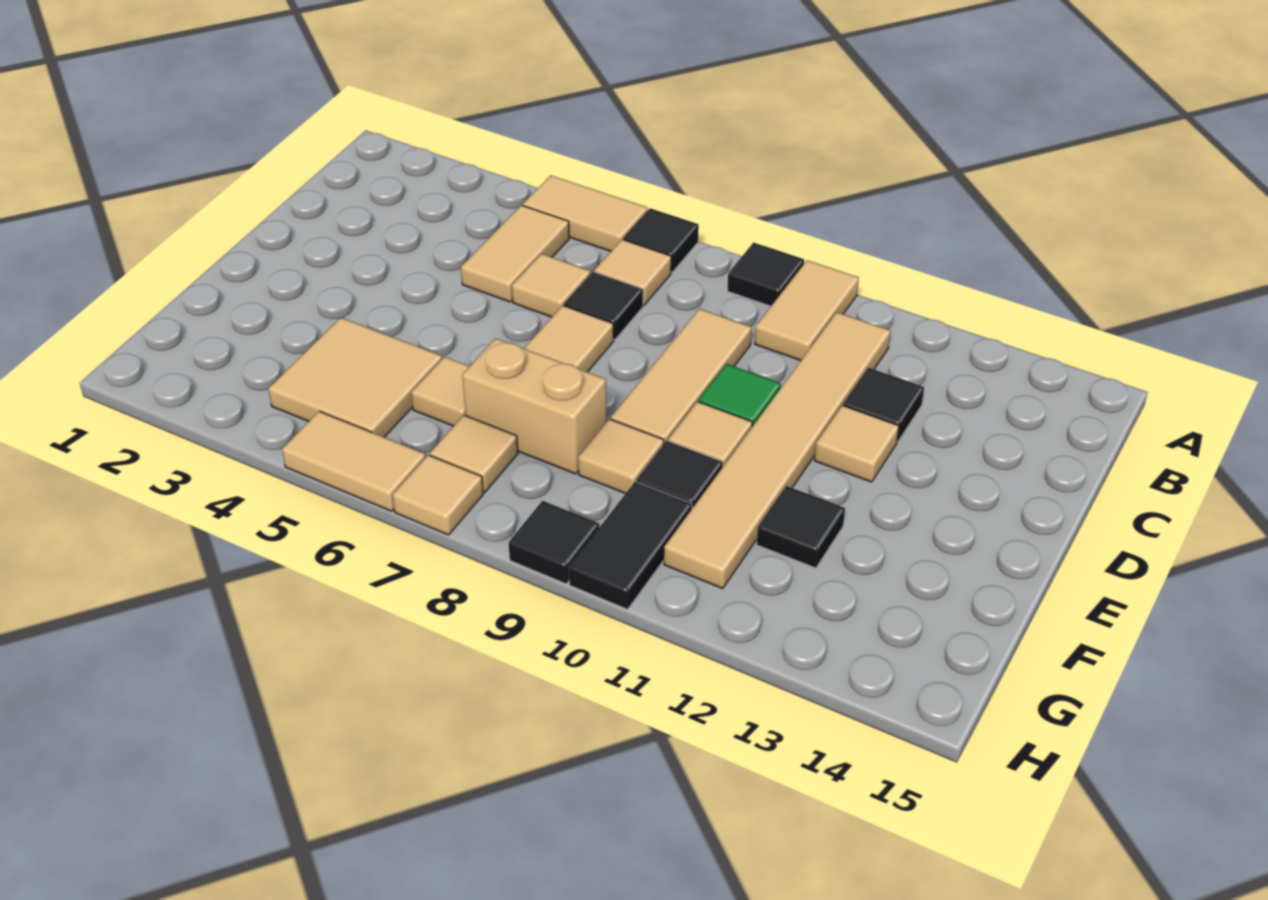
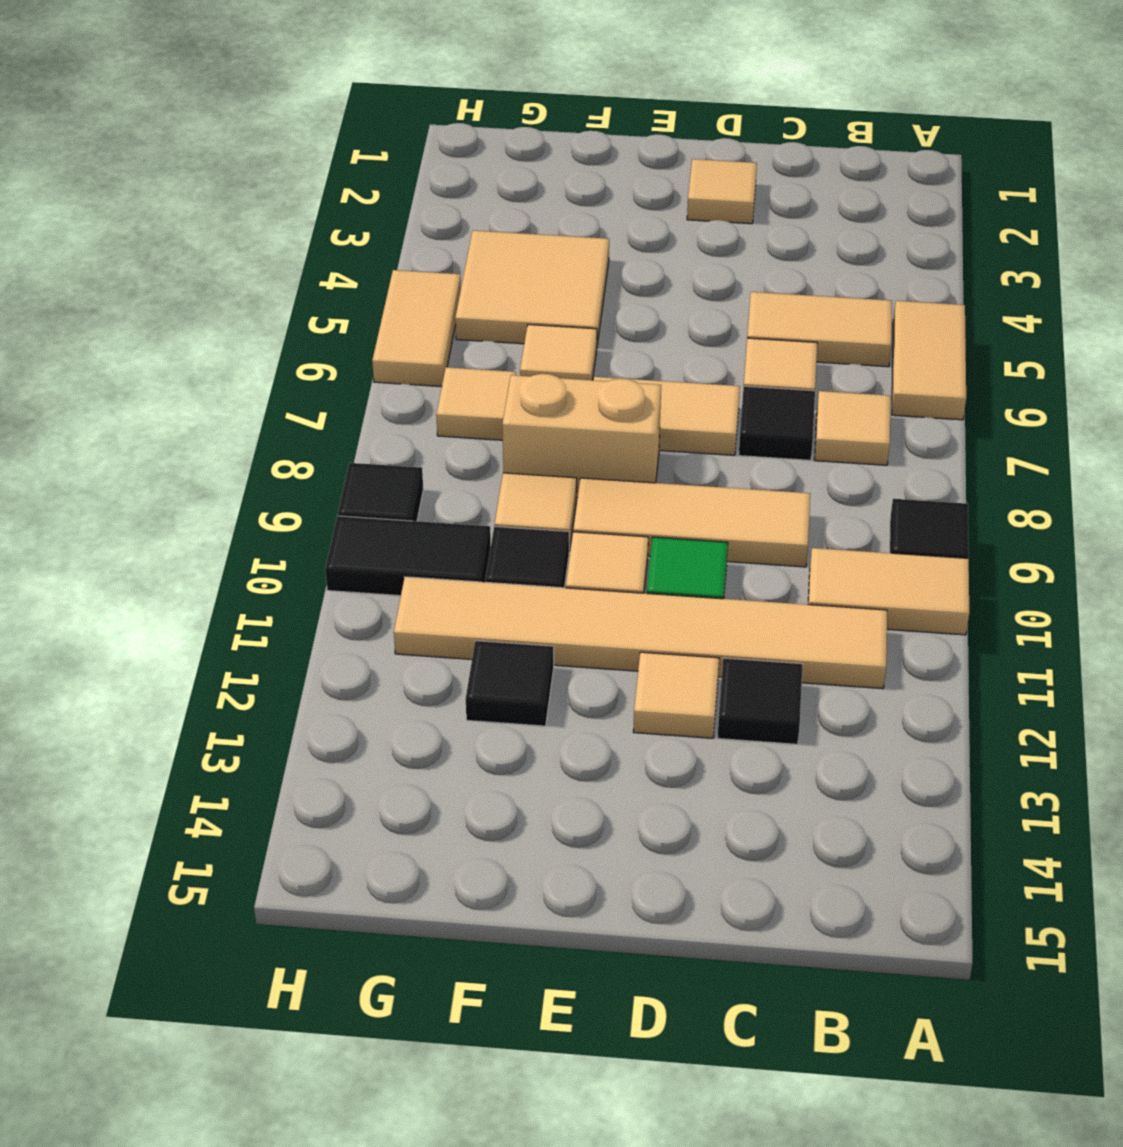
black tile A7 level 1 -> none
tan brick F7:F8 level 1 -> tan brick E8:F8 level 1
tan tile H7 level 1 -> tan tile D2 level 1

